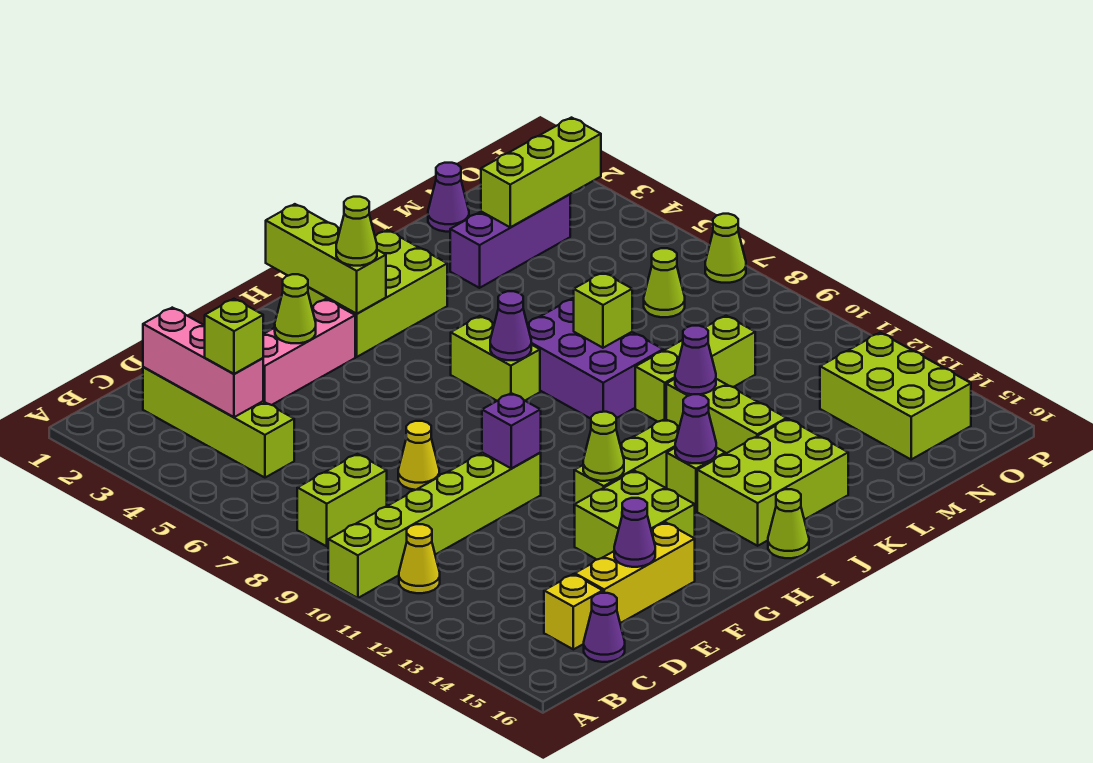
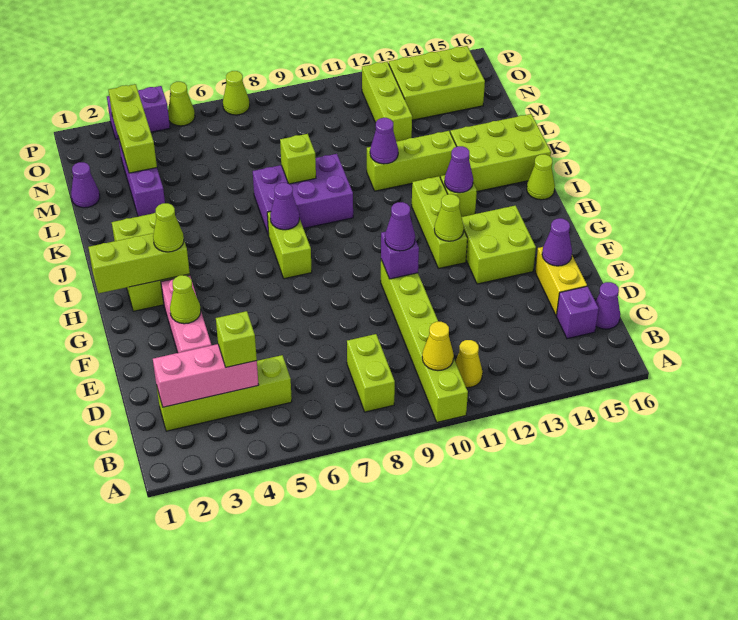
yellow brick C15 level 1 -> purple brick C15 level 1
yellow brick D15:F15 level 1 -> yellow brick D15:E15 level 1
yellow cone E8 level 1 -> yellow cone B10 level 2
none -> purple cone F10 level 3
lime brick I6:I7 level 1 -> lime brick H7:I7 level 1
lime brick I14:K15 level 1 -> lime brick J14:K16 level 1
lime brick K10:M10 level 1 -> lime brick M12:O12 level 1
lime cone N7 level 1 -> lime cone P5 level 1
none -> purple brick P3:P4 level 1

